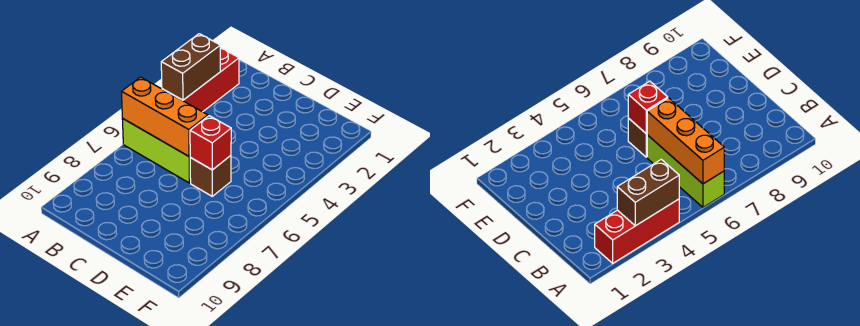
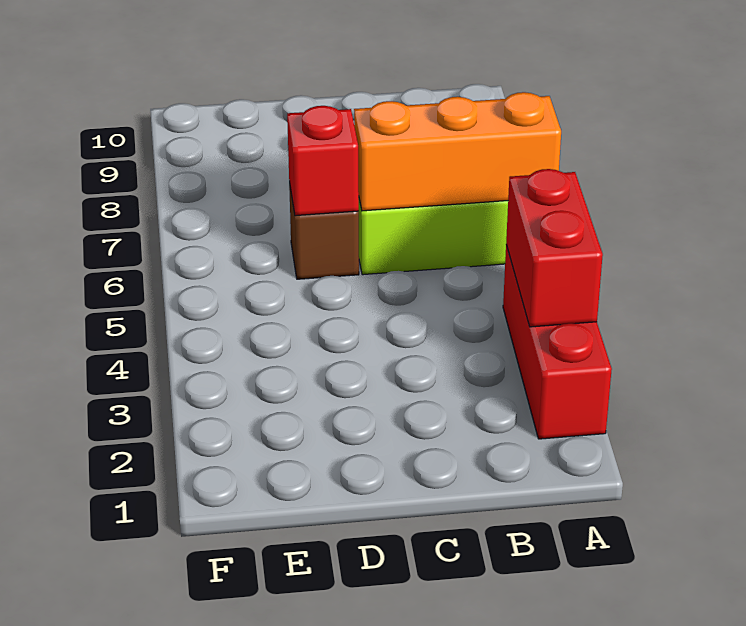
brown brick A3:A4 level 2 -> red brick A3:A4 level 2

